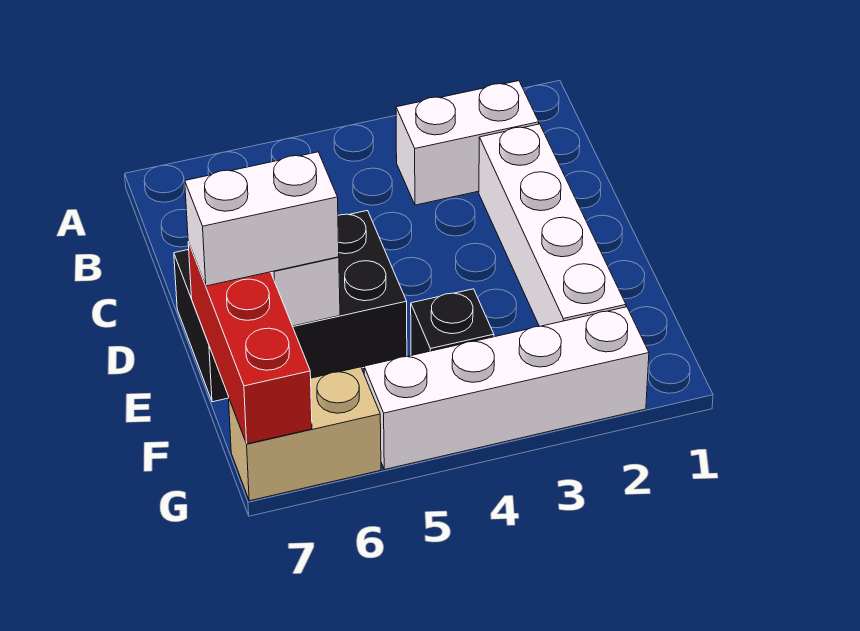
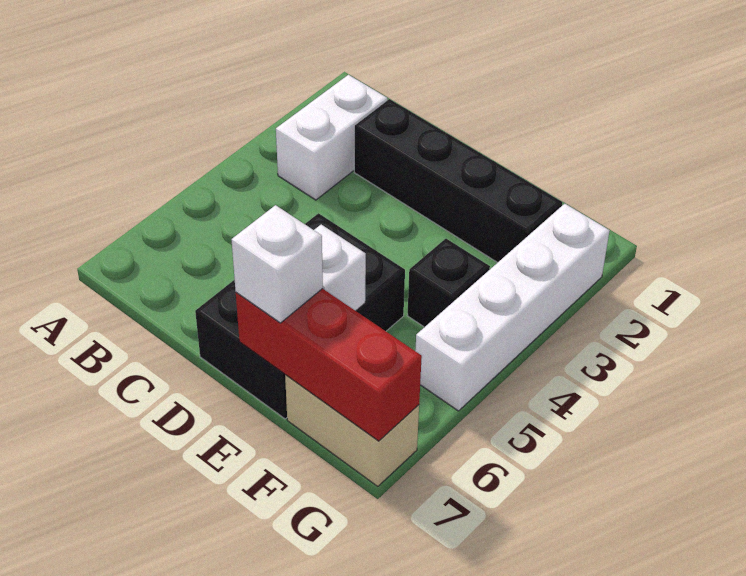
white brick C2:F2 level 1 -> black brick C2:F2 level 1
white brick E6:E7 level 3 -> white brick E7 level 3
tan brick G6:G7 level 1 -> tan brick F7:G7 level 1

